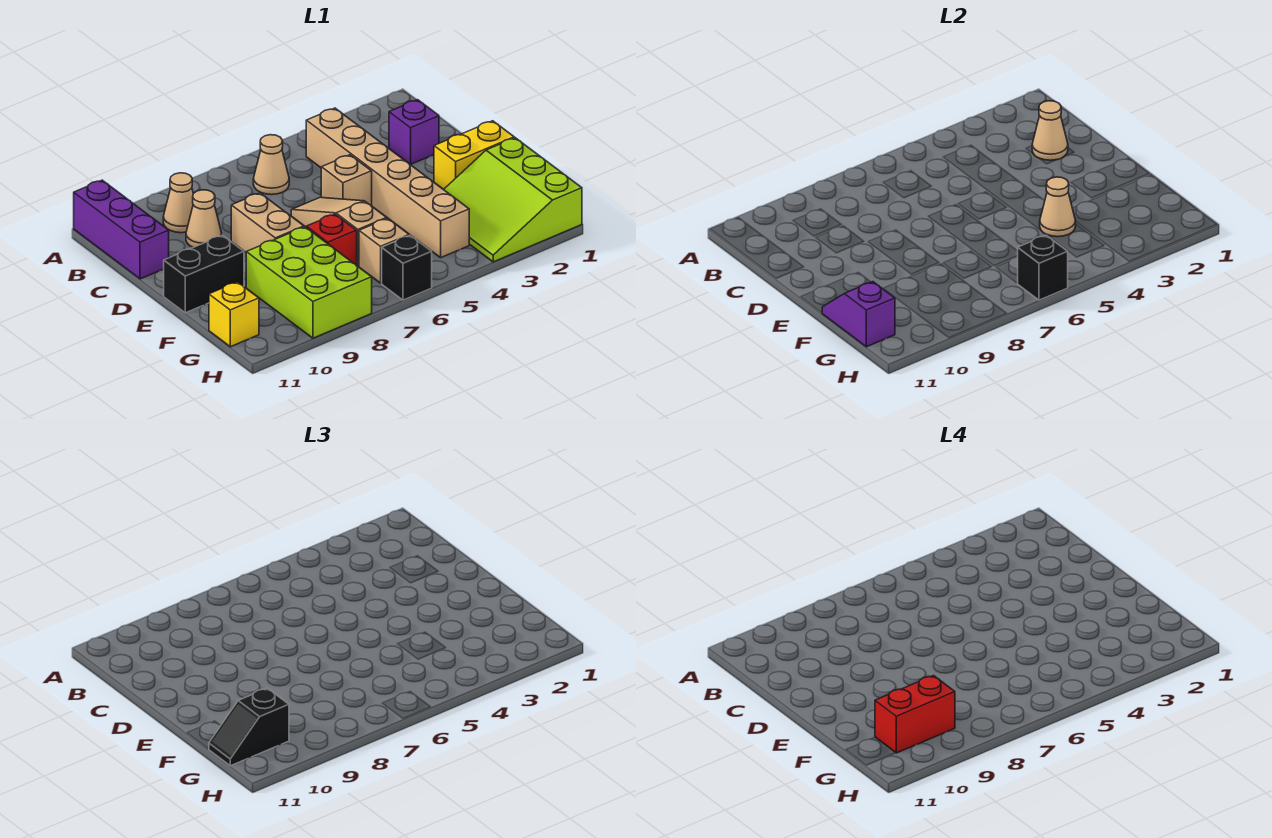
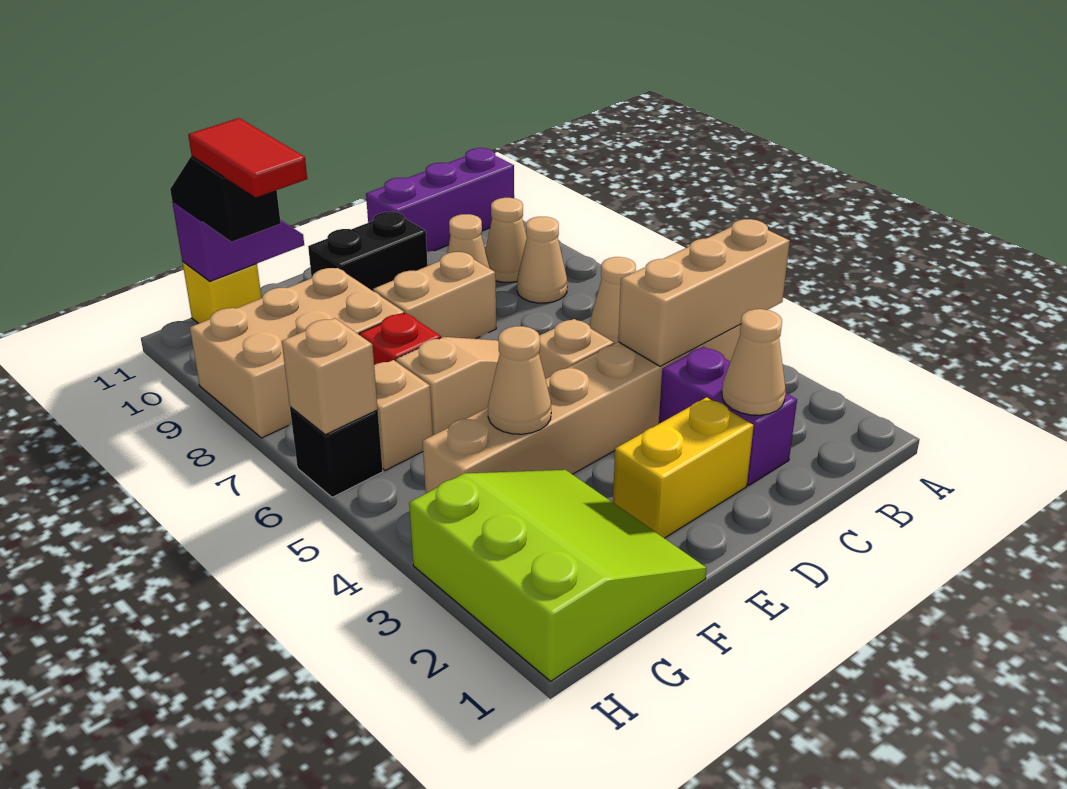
none -> tan brick A4:C4 level 2
none -> tan cone B8 level 1
purple brick C2 level 1 -> purple brick C2:C3 level 1
yellow brick E1:E2 level 1 -> yellow brick D2:E2 level 1
black brick E10:E11 level 1 -> black brick D10:E10 level 1
lime slope F1:H3 level 1 top 1 -> lime slope F1:H3 level 1 top H
lime brick F8:H9 level 1 -> tan brick F8:H9 level 1
red brick G9:G10 level 4 -> red tile G9:G10 level 4
black brick H6 level 2 -> tan brick H6 level 2

